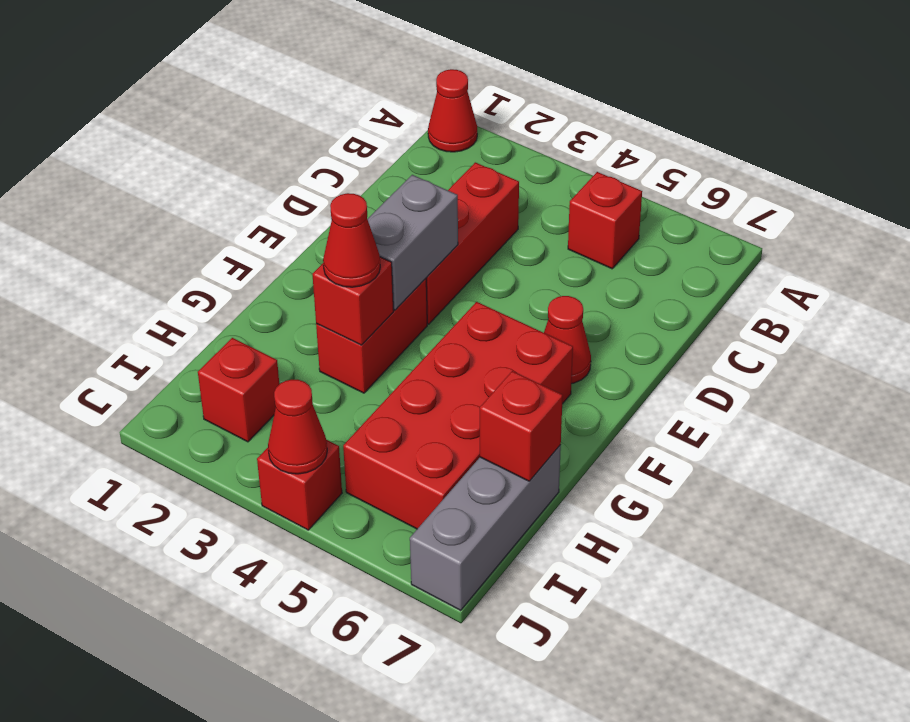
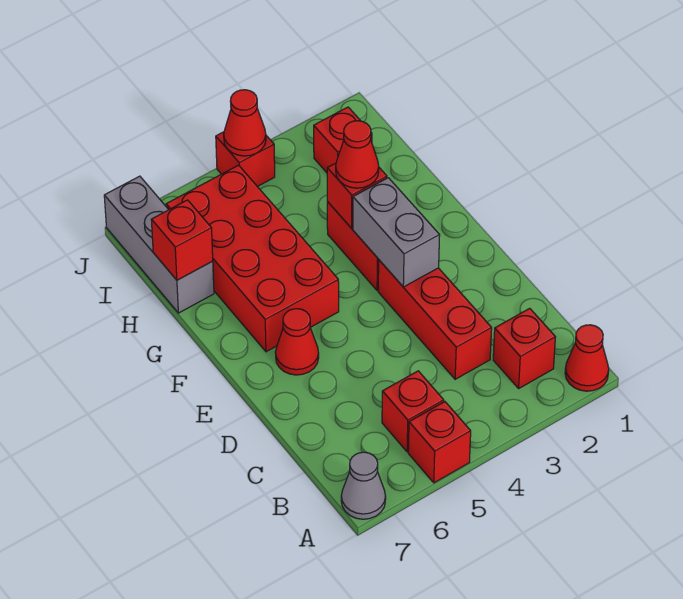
none -> red brick A5 level 1
none -> grey cone A7 level 1
none -> red brick B2 level 1

